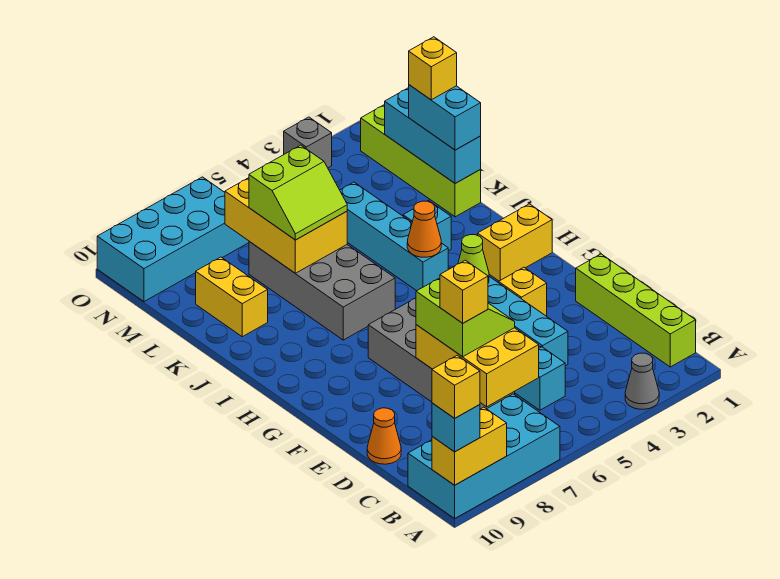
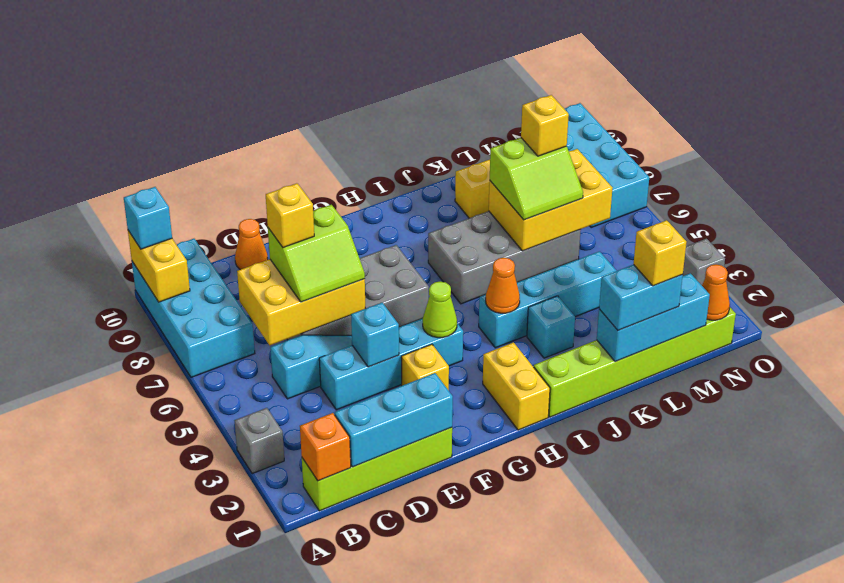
grey cone A3 level 1 -> grey brick A3 level 1
yellow brick A10 level 4 -> yellow brick L7 level 4
none -> orange brick B1 level 2
none -> cyan brick C1:E1 level 2
none -> cyan brick E4 level 2
lime brick K1:N1 level 1 -> lime brick I1:N1 level 1
lime slope K6:L7 level 3 top L -> lime slope K6:L7 level 3 top 7
none -> orange cone N1 level 2

